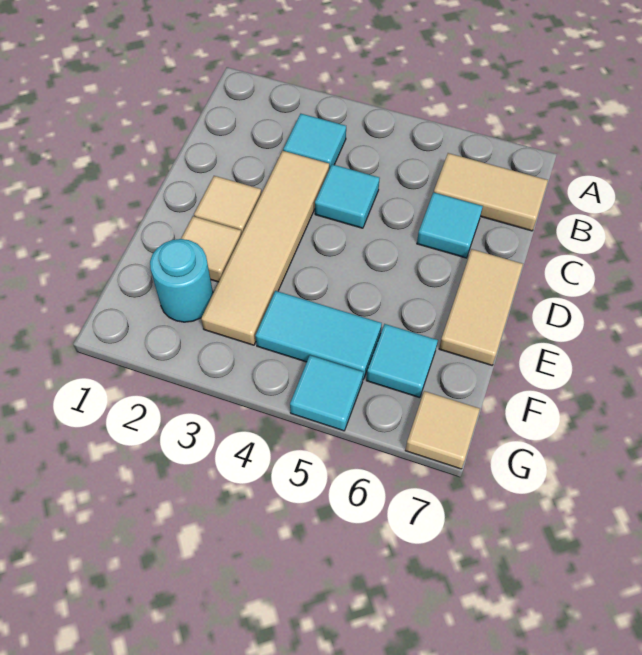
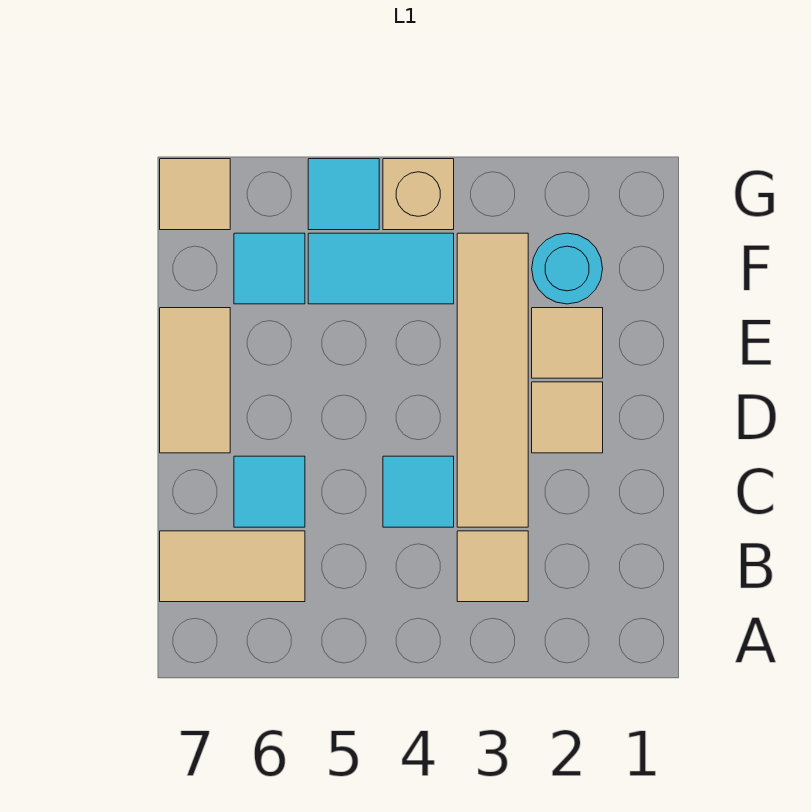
cyan tile B3 level 1 -> tan tile B3 level 1
none -> tan brick G4 level 1

